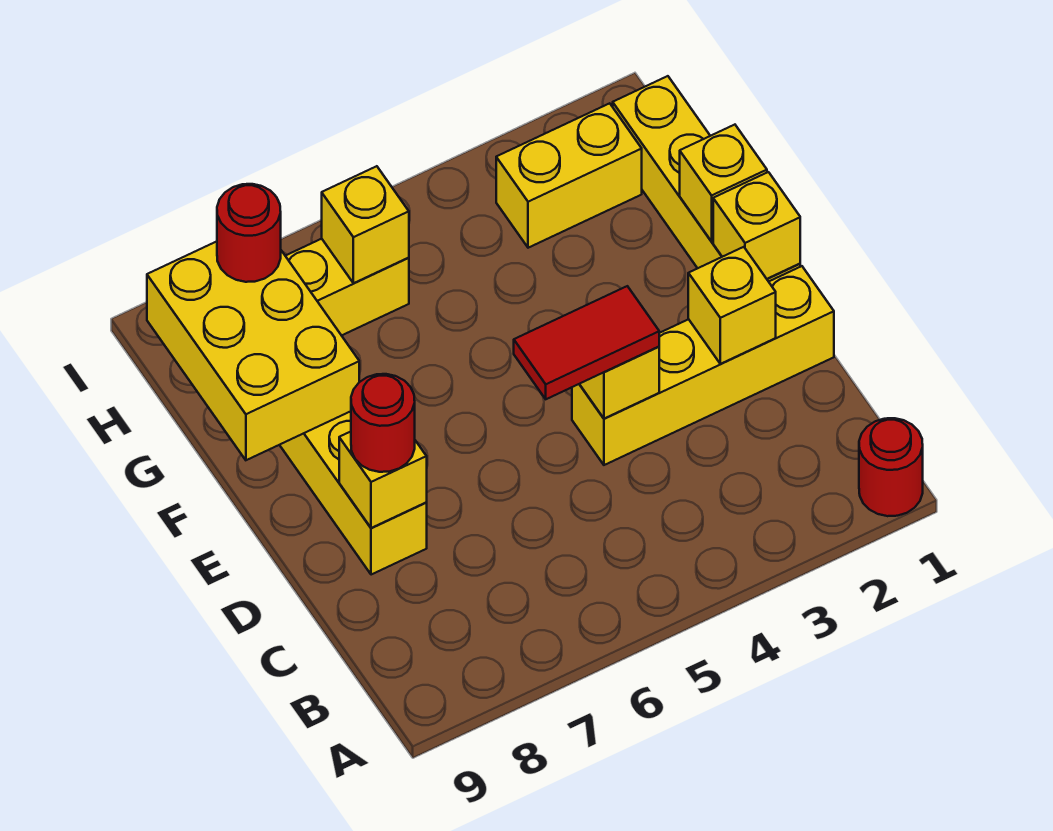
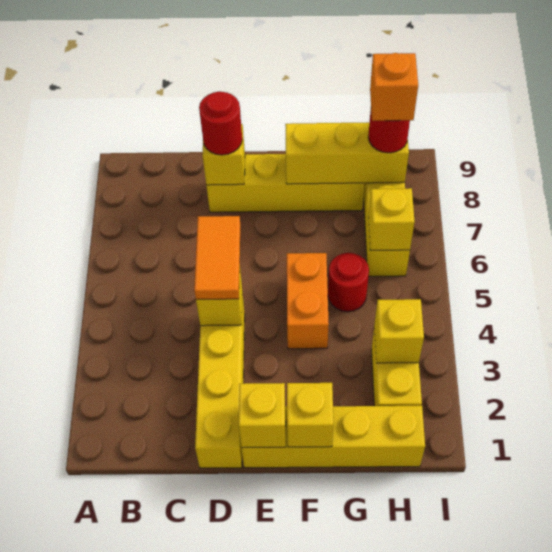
red round brick A1 level 1 -> red round brick G5 level 1
yellow brick D2 level 2 -> yellow brick H3 level 2
red tile D4:D5 level 3 -> orange tile D4:D5 level 3
none -> orange brick F4:F5 level 1
yellow brick F8:H9 level 2 -> yellow brick F8:H8 level 2
none -> orange brick H8 level 4

